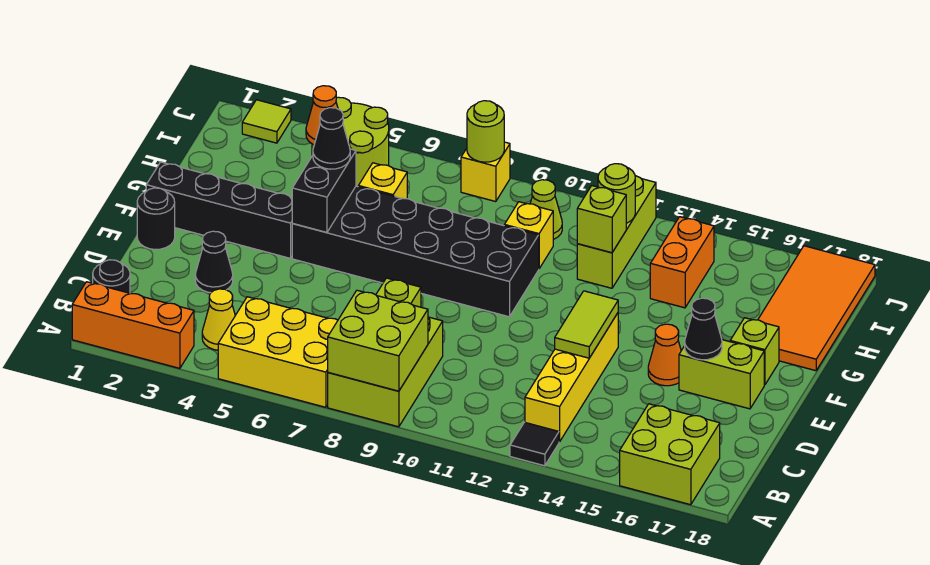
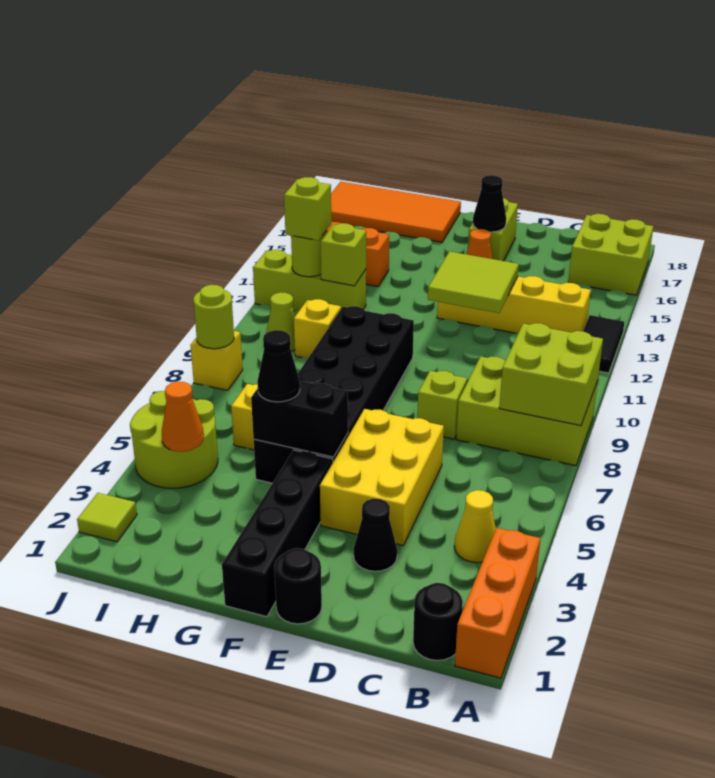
yellow brick A5:B7 level 1 -> yellow brick D4:E6 level 1
black tile A13 level 1 -> black tile A12:A13 level 1
lime tile D13:E13 level 2 -> lime tile D12:E13 level 2
lime brick F17 level 1 -> lime brick I12 level 3

